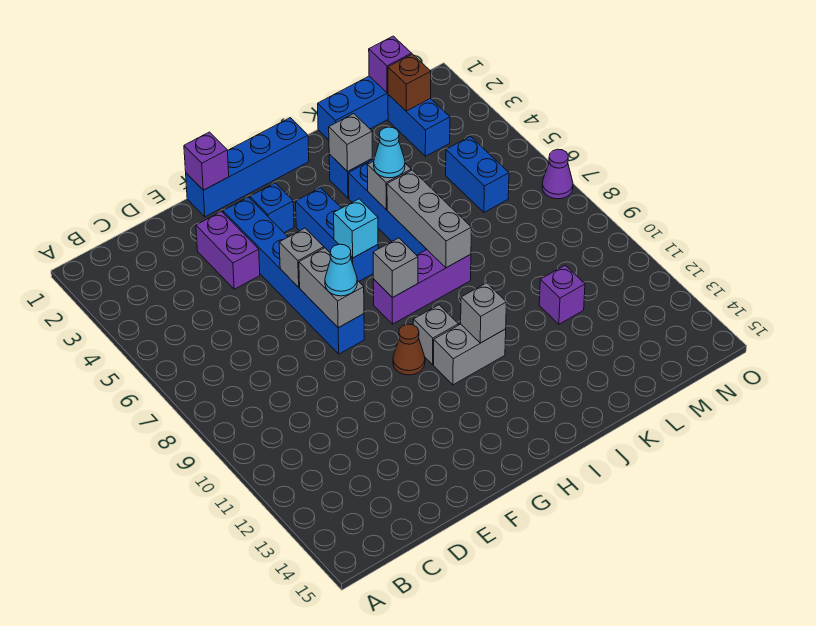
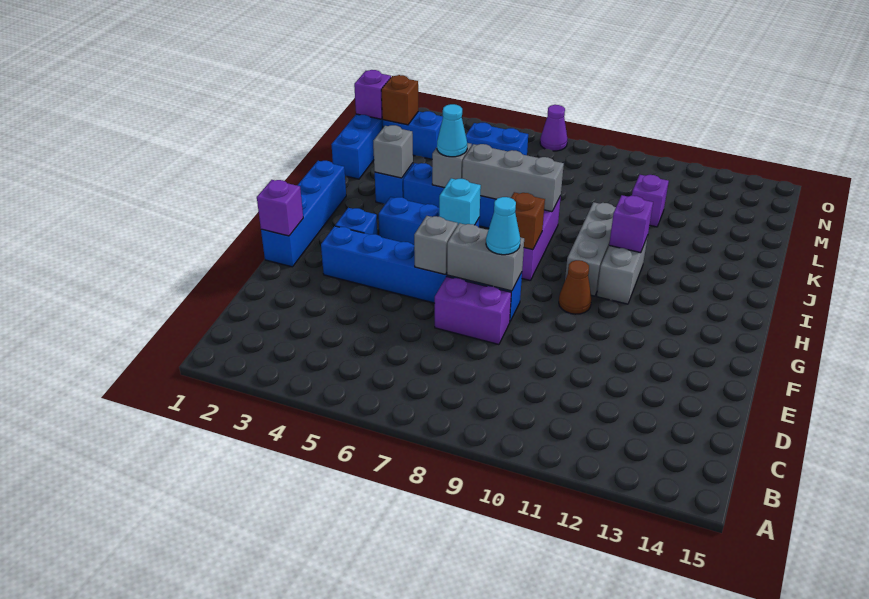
purple brick E3:E4 level 1 -> purple brick E7:E8 level 1
grey brick H8 level 2 -> brown brick H8 level 2
grey brick H10 level 1 -> grey brick H10:J10 level 1
grey brick I11 level 2 -> purple brick I11 level 2

